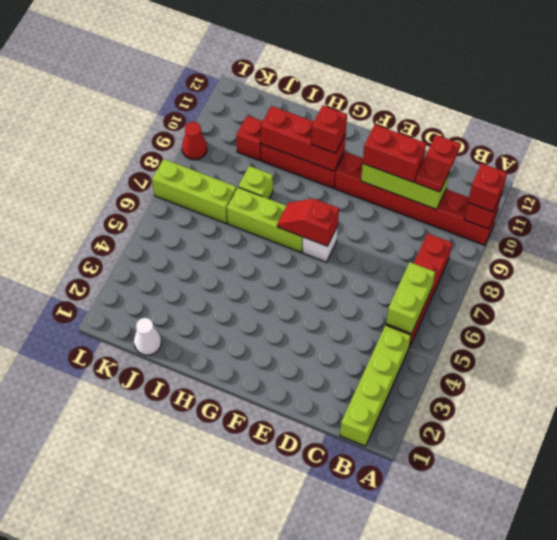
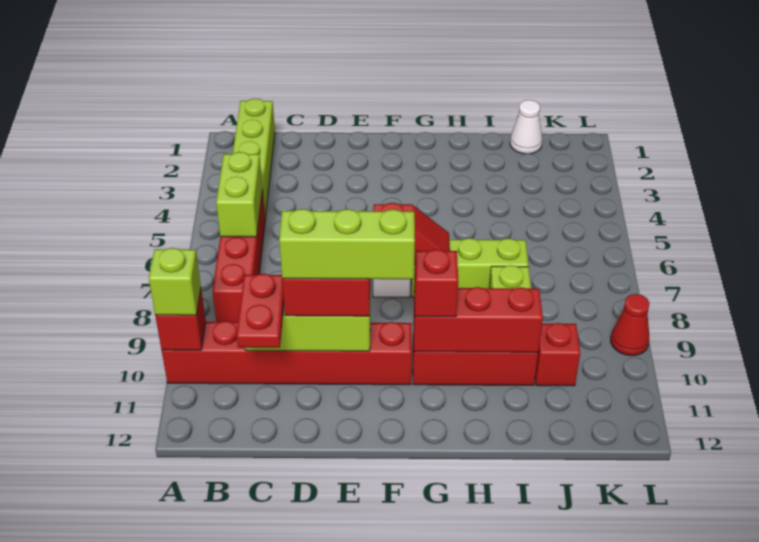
red brick A10 level 3 -> lime brick A10 level 3
lime brick J7:L7 level 1 -> lime brick D10:F10 level 4

